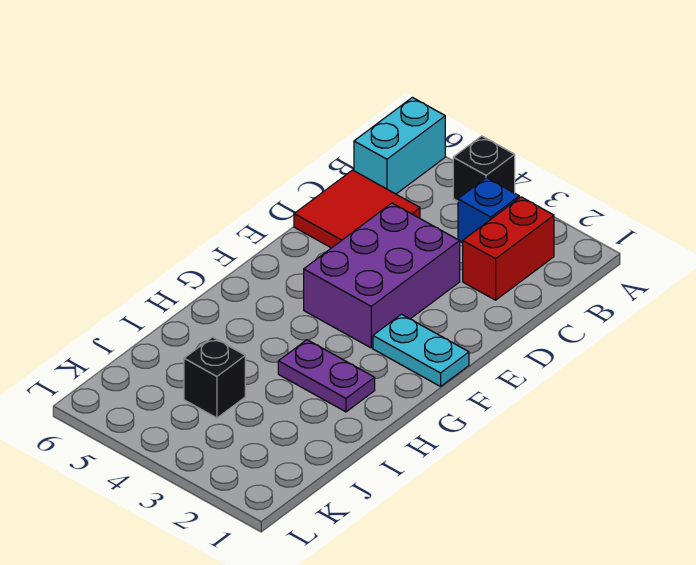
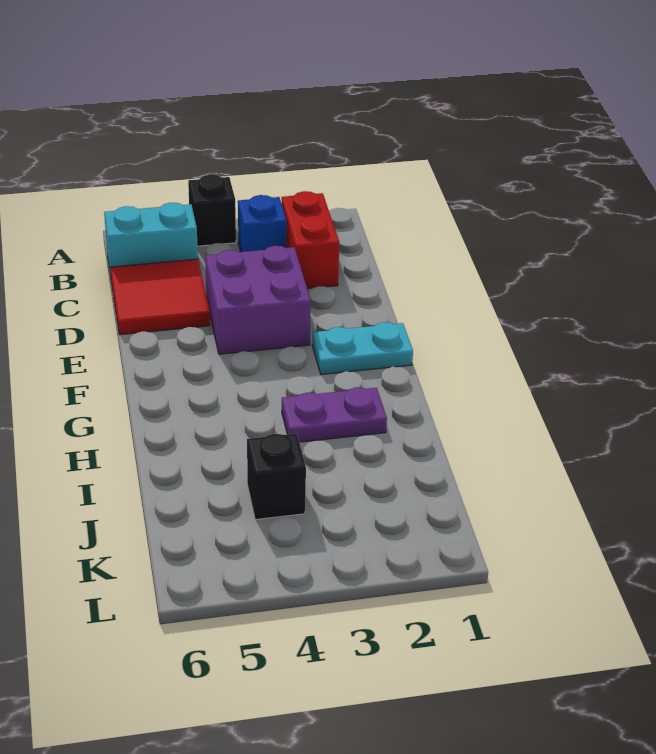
cyan brick A6:B6 level 1 -> cyan brick B5:B6 level 1
purple brick D3:F4 level 1 -> purple brick D3:E4 level 1

